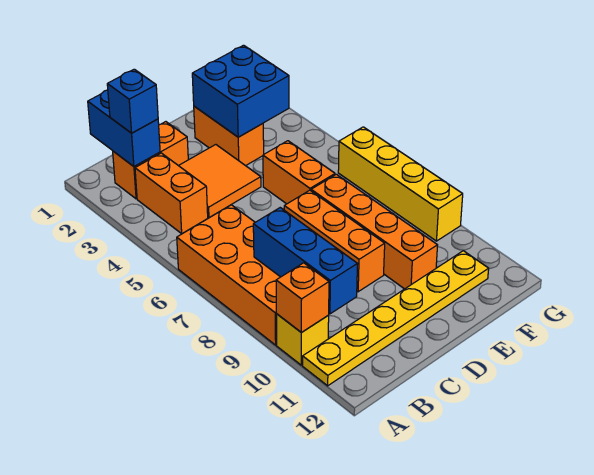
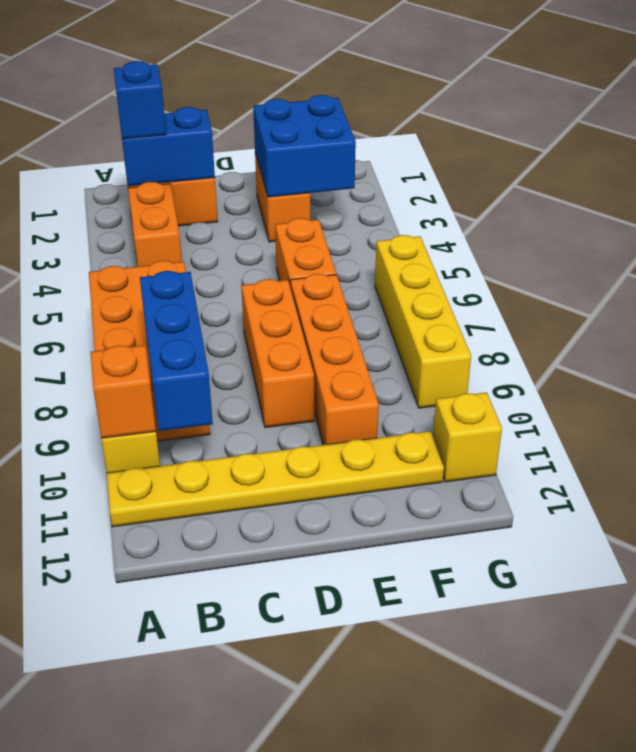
blue brick B1:B2 level 2 -> blue brick B2:C2 level 2
orange tile C3:D4 level 1 -> none
none -> yellow brick G11 level 1

